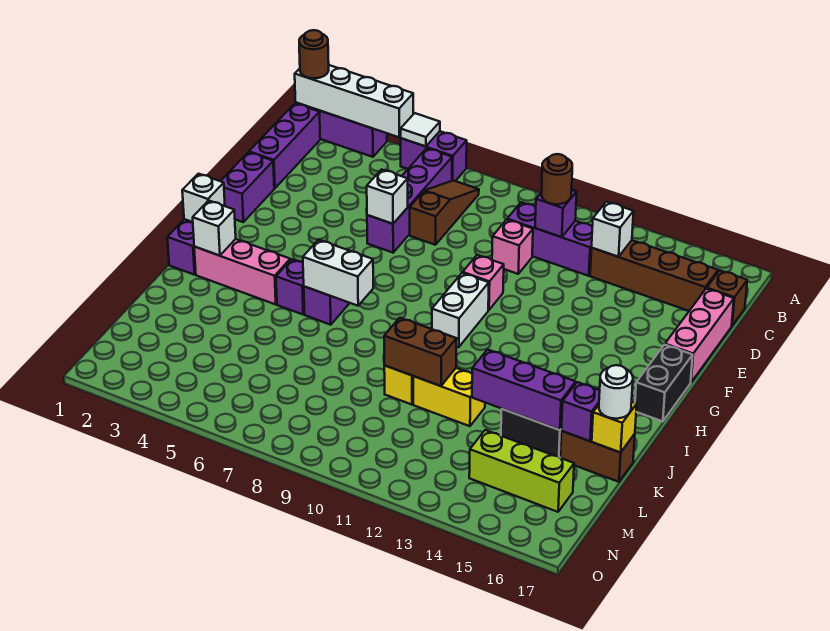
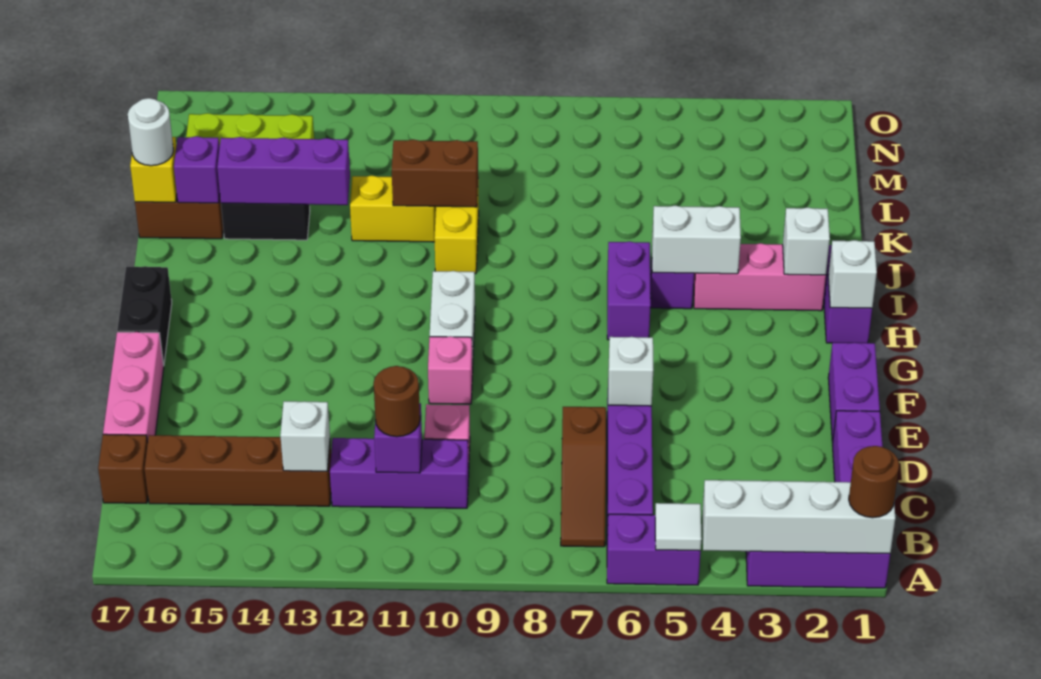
white brick I6:I7 level 2 -> white brick I4:I5 level 2

